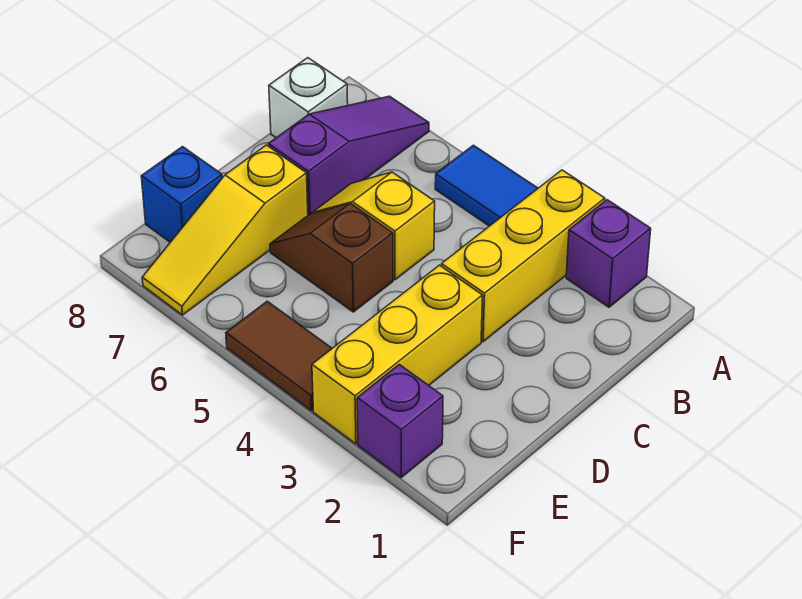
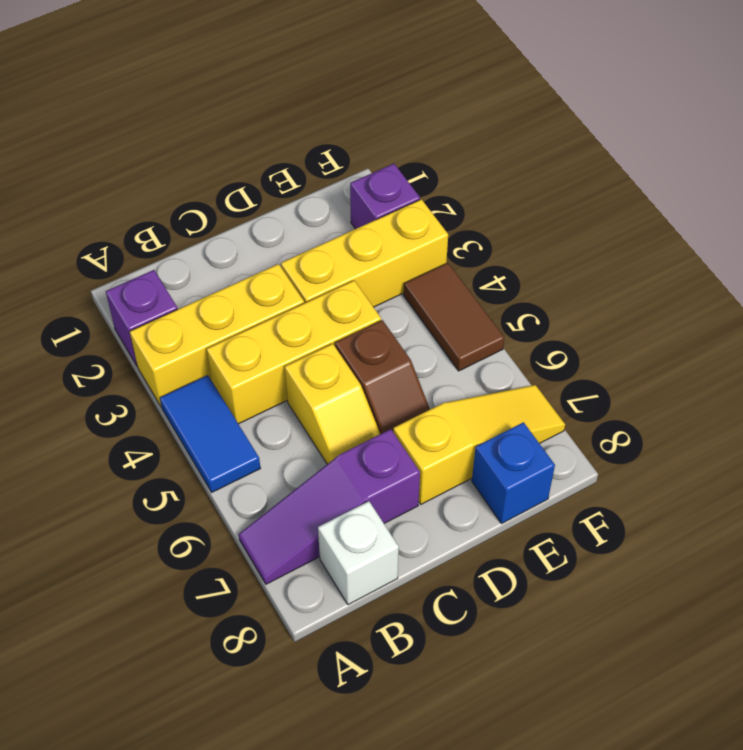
none -> yellow brick B4:D4 level 1

